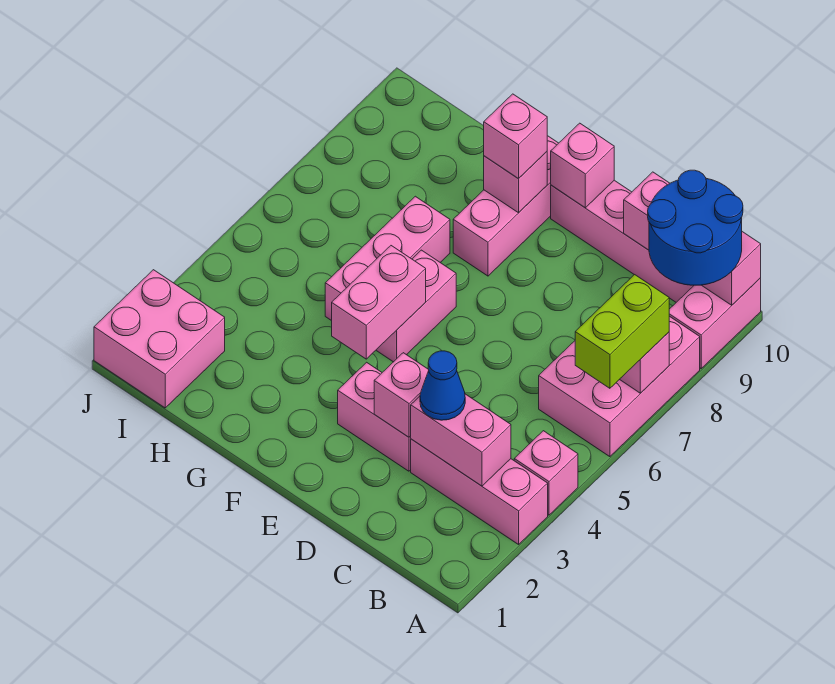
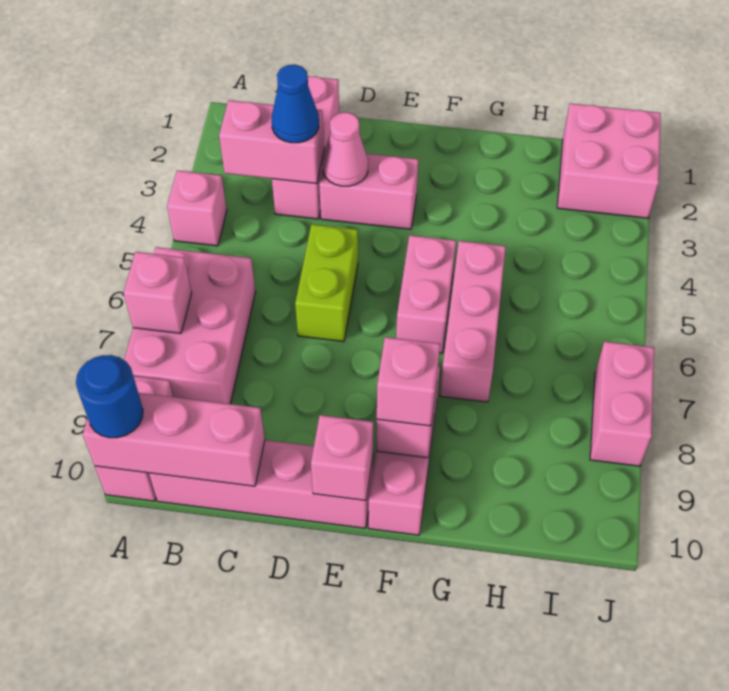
pink brick A3:C3 level 1 -> pink brick C1:C3 level 1
lime brick A6:A7 level 3 -> lime brick D5:D6 level 1
blue round brick A9:B10 level 3 -> blue round brick A10 level 3
pink brick D3 level 2 -> pink cone D3 level 2
pink brick F4:F5 level 2 -> pink brick J7:J8 level 1

